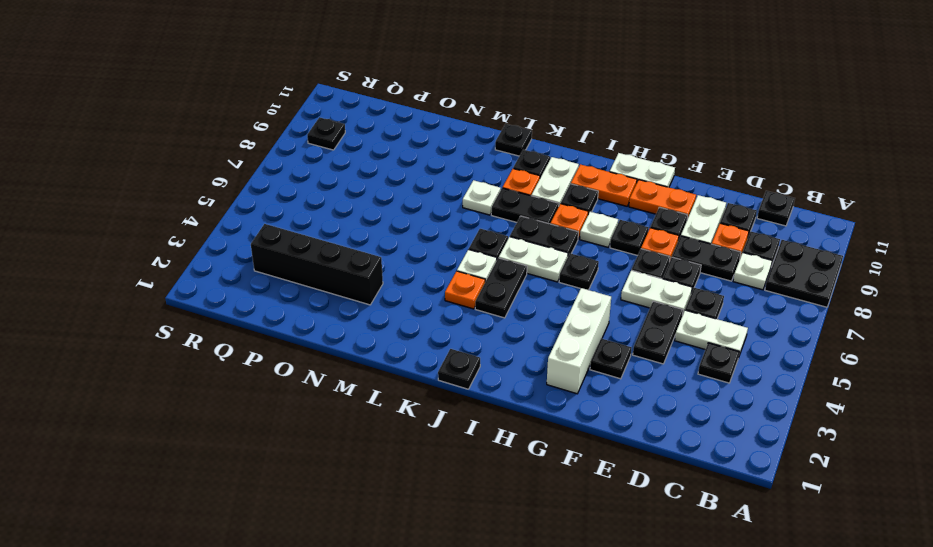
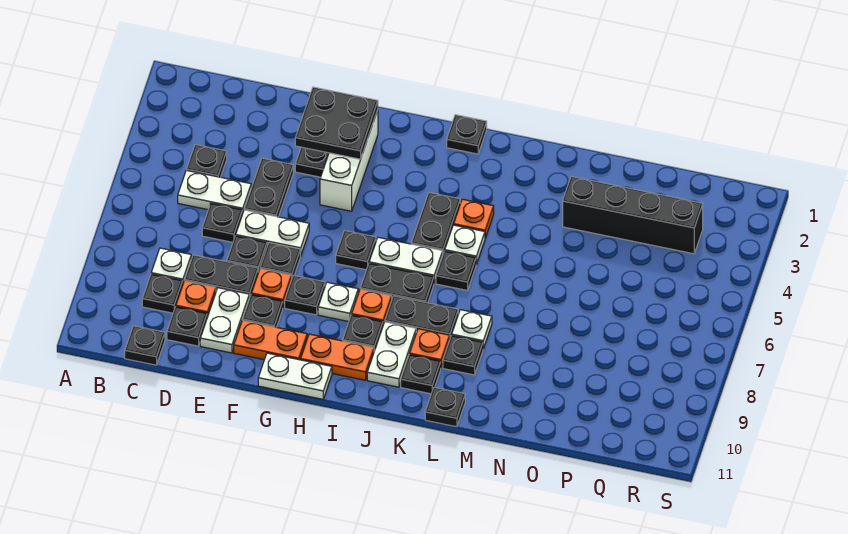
black plate A8:B9 level 1 -> black plate F2:G3 level 2
black plate R9 level 1 -> black plate L9 level 1

